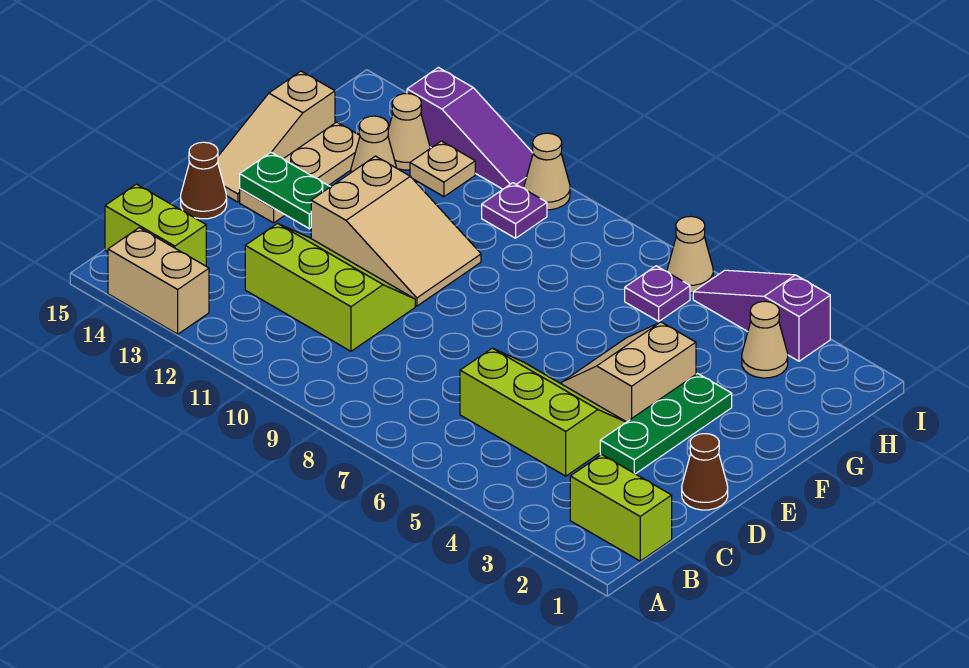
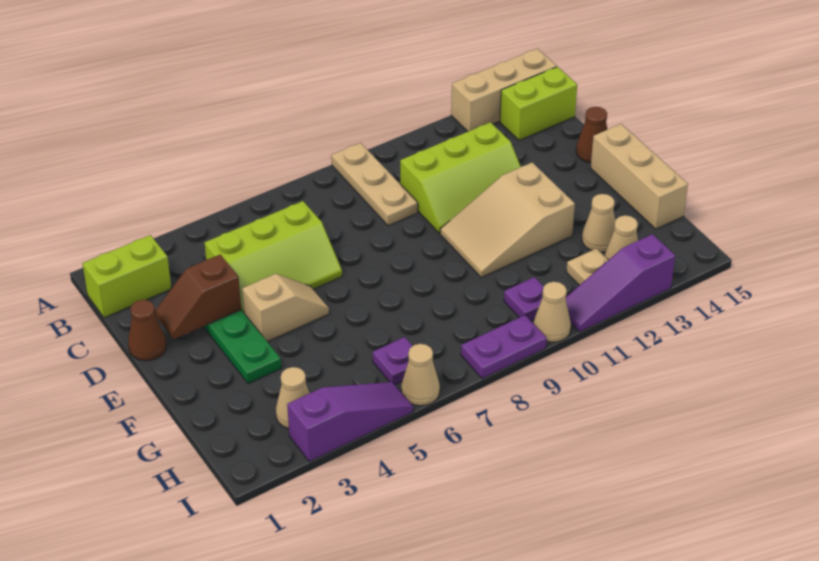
tan brick A13:A14 level 1 -> tan brick A13:A15 level 1
none -> brown slope D2:D3 level 2 top 3
tan slope E4:F5 level 1 top 4 -> tan slope E4:E5 level 1 top 4
green plate E13:E14 level 2 -> none
tan plate E14:G14 level 1 -> tan plate A9:C9 level 1
tan slope E15:G15 level 1 top G -> tan brick E15:G15 level 1
none -> purple plate I8:I9 level 1

